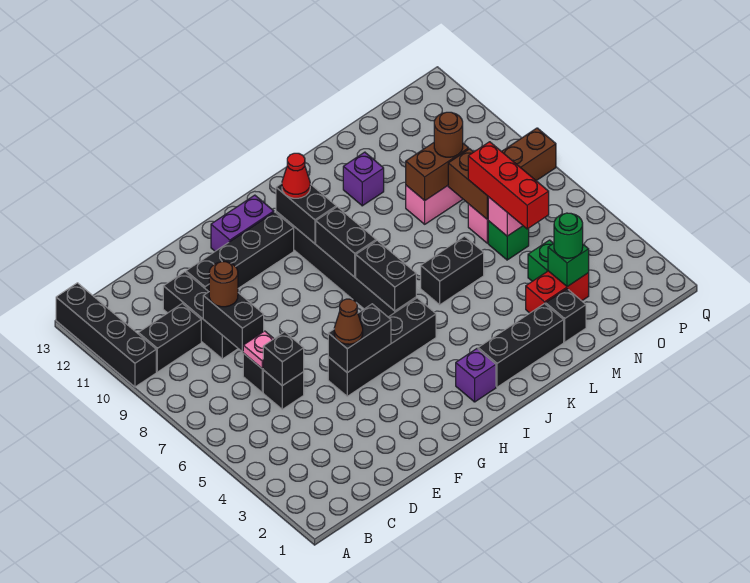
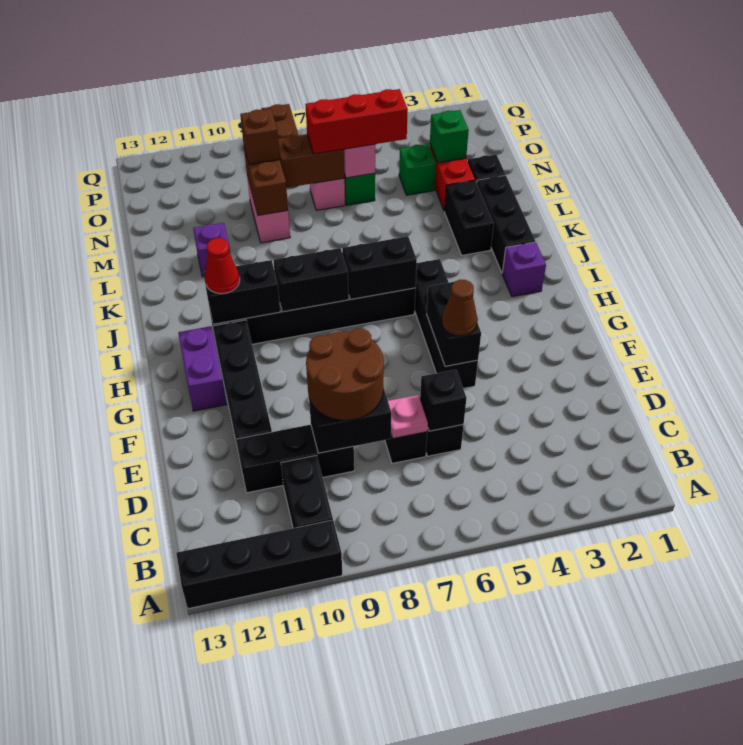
brown round brick D9 level 3 -> brown round brick D8:E9 level 3
black brick K6:L6 level 1 -> black brick K3:L3 level 1
green round brick N3 level 3 -> none
brown round brick N9 level 3 -> brown brick N9 level 3

